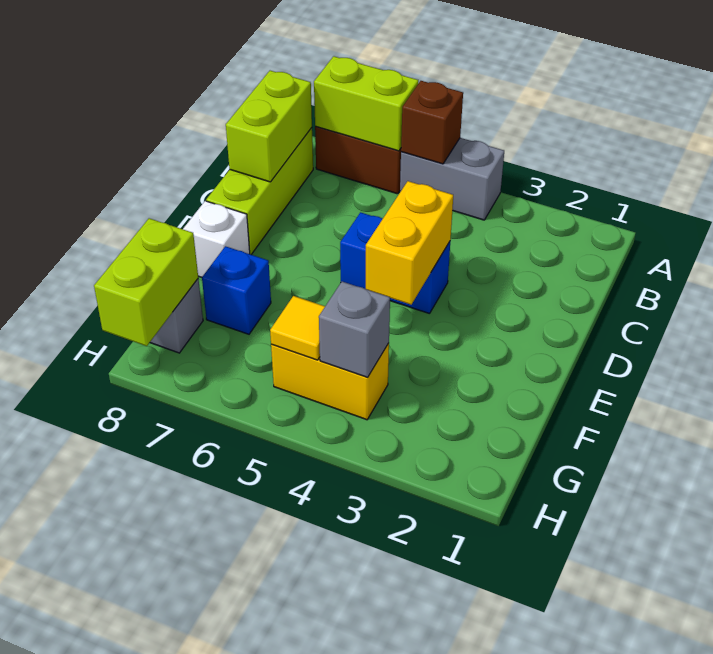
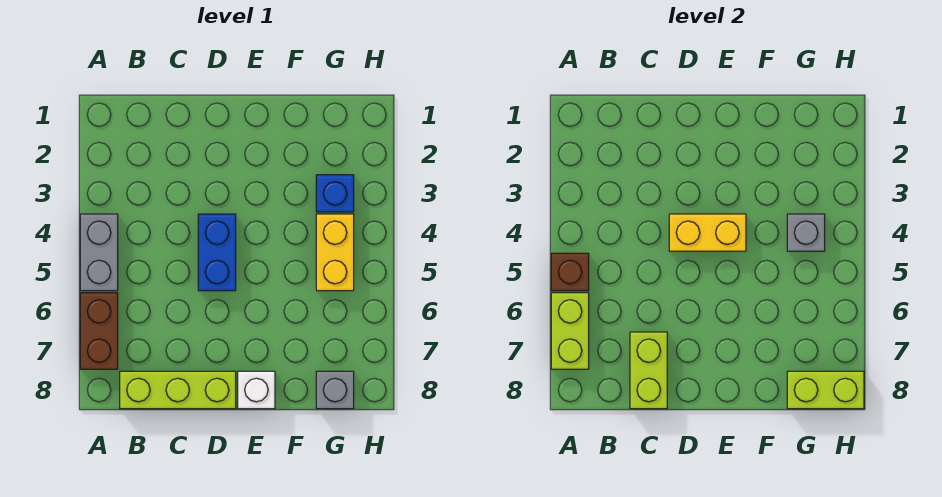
lime brick B8:C8 level 2 -> lime brick C7:C8 level 2
blue brick F7 level 1 -> blue brick G3 level 1
yellow tile G5 level 2 -> none

